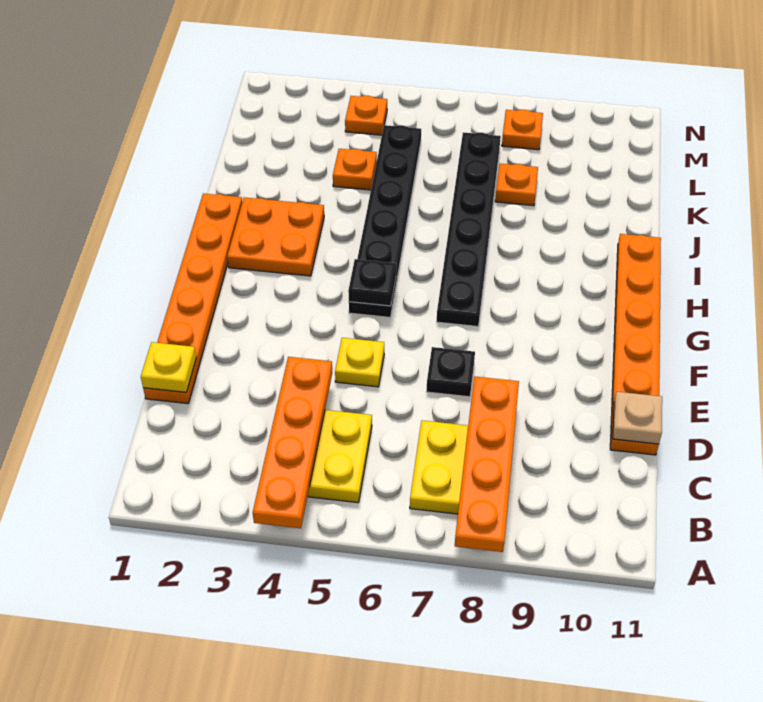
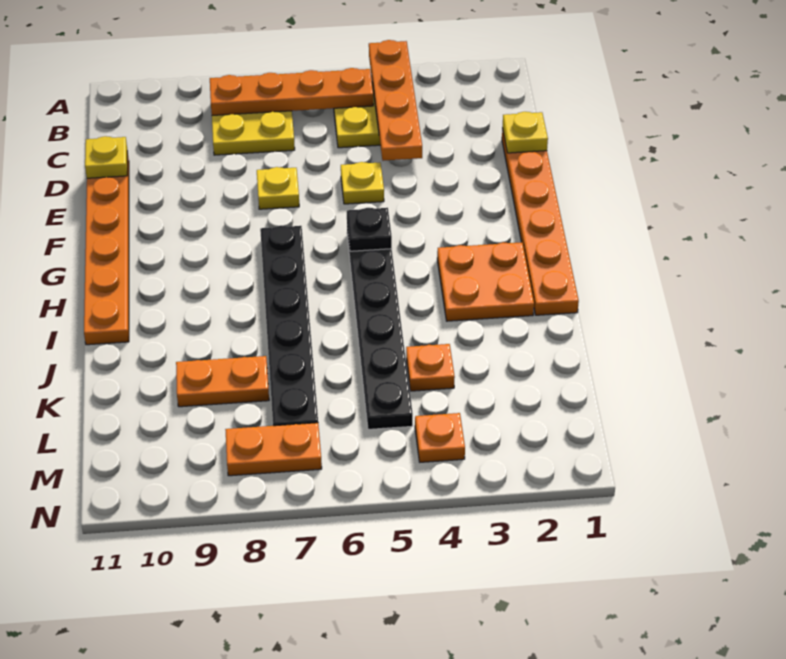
orange plate A8:D8 level 2 -> orange plate B5:B8 level 2
tan plate D11 level 2 -> yellow plate D11 level 2
black plate E7 level 1 -> yellow plate E7 level 1
orange plate K8 level 1 -> orange plate K8:K9 level 1
orange plate M8 level 1 -> orange plate M7:M8 level 1

